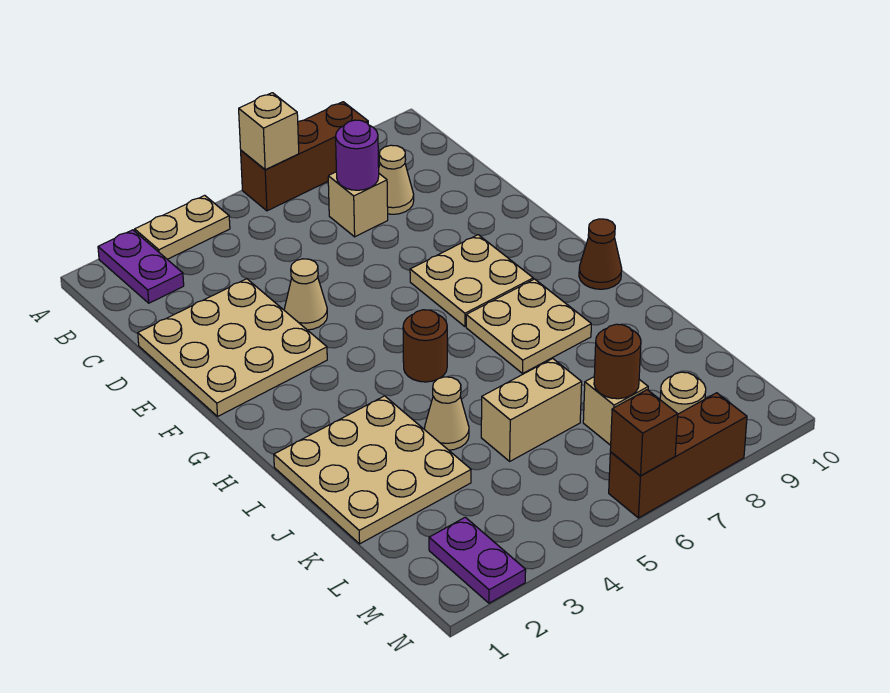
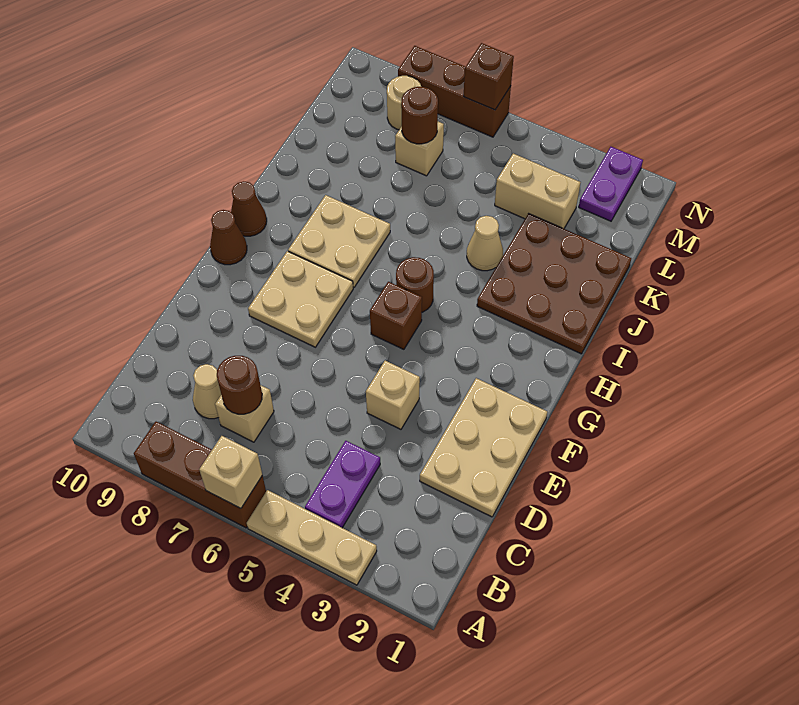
purple plate A2:B2 level 1 -> purple plate B4:C4 level 1
tan plate A3:A4 level 1 -> tan plate A3:A5 level 1
purple round brick C7 level 2 -> brown round brick C7 level 2
tan plate D1:F3 level 1 -> tan plate D1:F2 level 1
tan cone E4 level 1 -> tan brick E4 level 1
none -> brown brick G5 level 1
none -> brown cone G10 level 1
tan plate I1:K3 level 1 -> brown plate I1:K3 level 1
tan brick K5:K6 level 1 -> tan brick L3:L4 level 1

